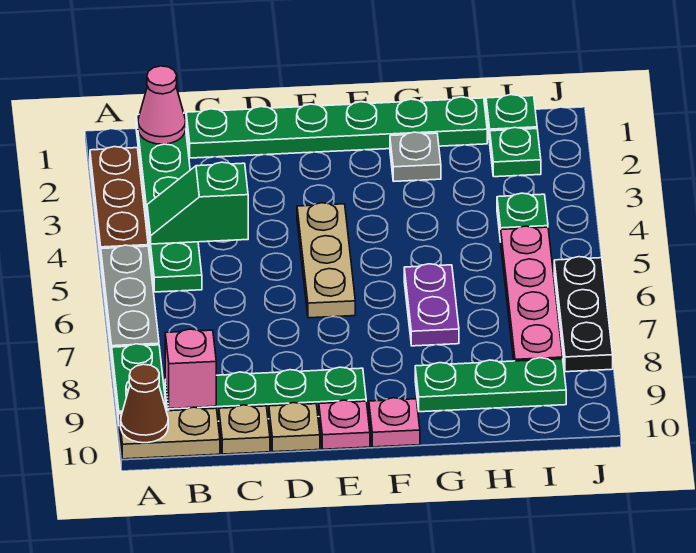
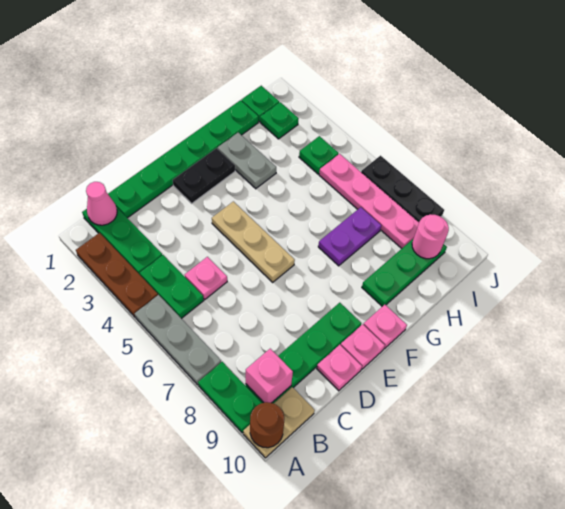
brown cone A10 level 2 -> brown round brick A10 level 2
green slope B4:C4 level 2 top C -> none
none -> pink plate C5 level 1
tan plate C10 level 1 -> none
tan plate D10 level 1 -> pink plate D10 level 1
none -> black plate E2:F2 level 1
grey plate G2 level 1 -> grey plate G2:G3 level 1
purple plate G6:G7 level 1 -> purple plate G7:H7 level 1
none -> pink round brick I9 level 2

